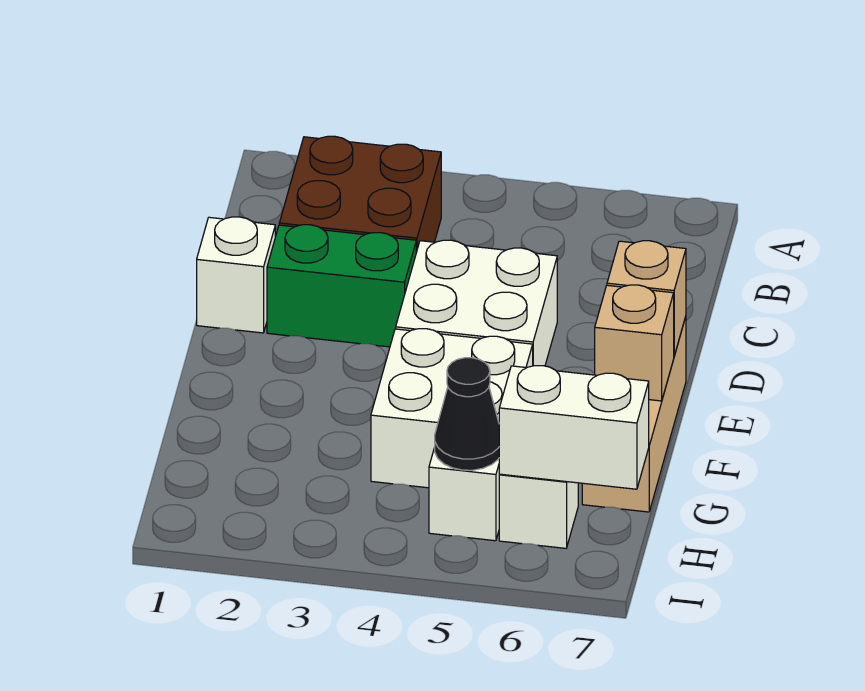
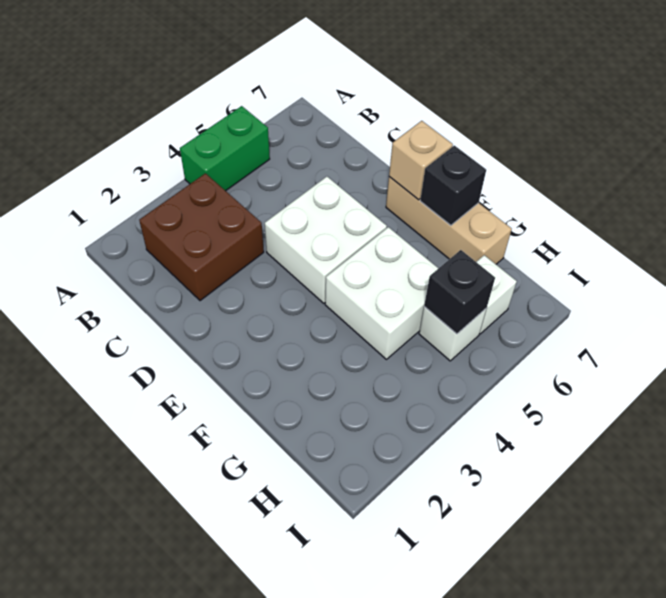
white brick D1 level 1 -> none
green brick D2:D3 level 1 -> green brick A4:A5 level 1
tan brick F7 level 2 -> black brick F7 level 2
black cone H5 level 2 -> black brick H5 level 2
white brick H6:H7 level 2 -> none

